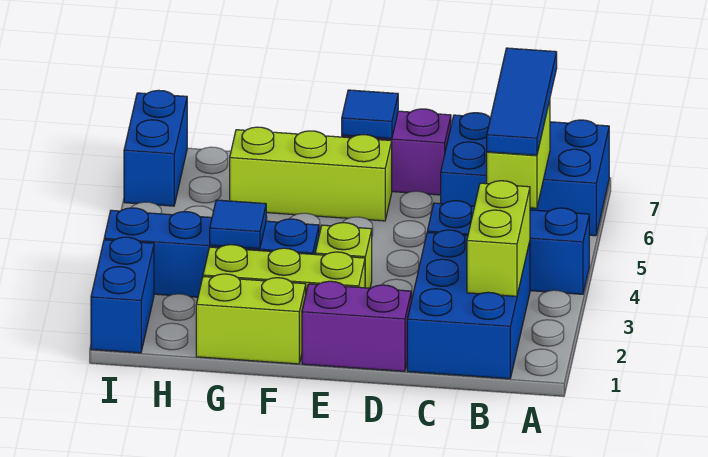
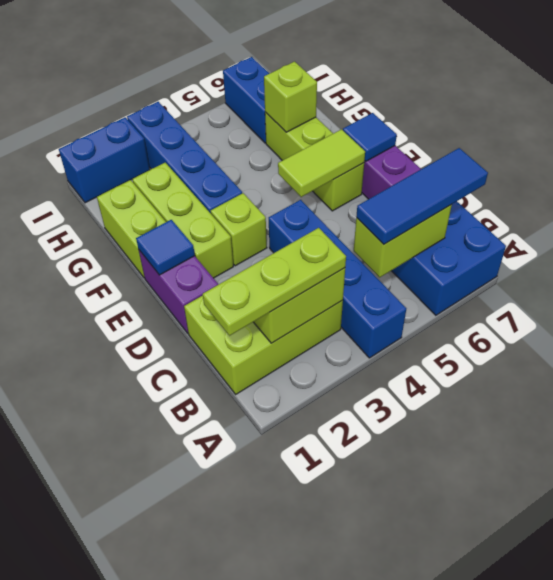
blue brick A4:C4 level 1 -> blue brick A4:D4 level 1
blue brick B1:C3 level 1 -> lime brick B1:C3 level 1
none -> lime plate B1:B3 level 3
none -> lime tile E5:E6 level 2
blue tile G3 level 2 -> blue tile E1 level 2
none -> lime brick G6 level 2
blue brick I6:I7 level 1 -> blue brick H6:I6 level 1

